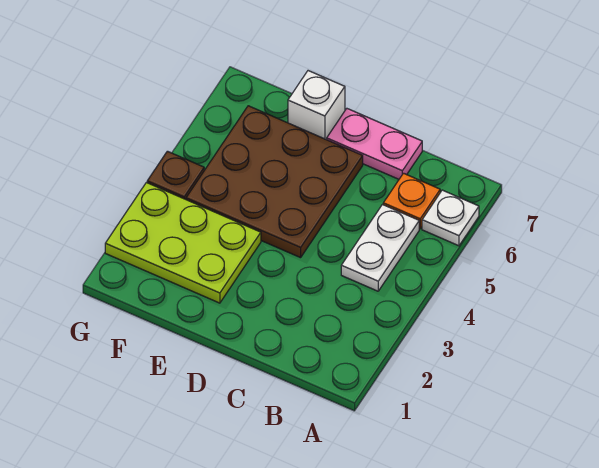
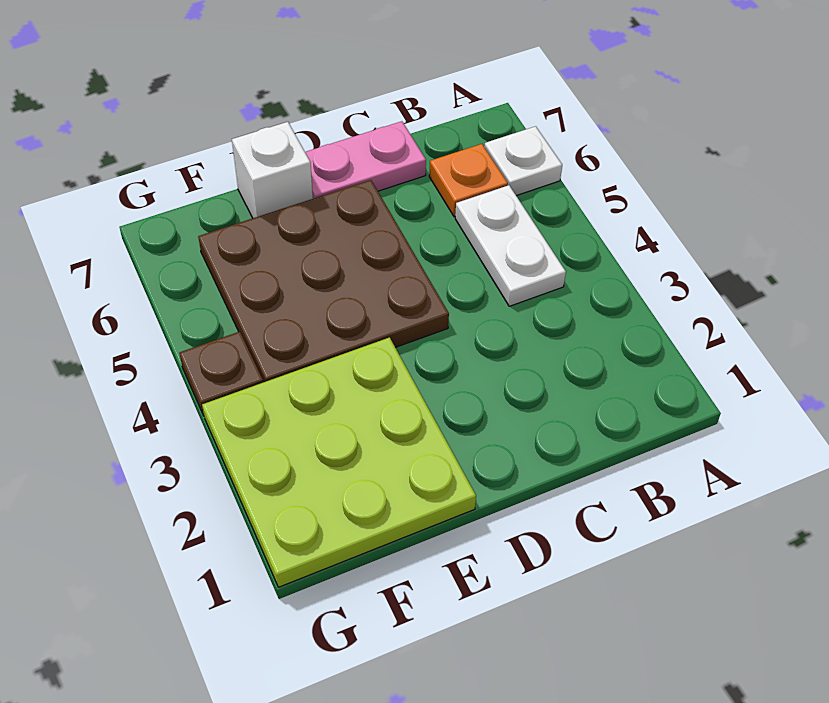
lime plate E2:G3 level 1 -> lime plate E1:G3 level 1

